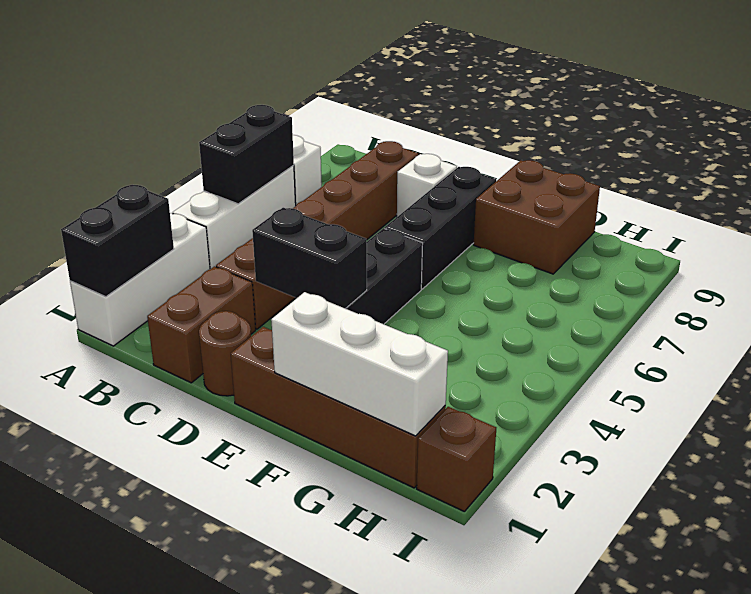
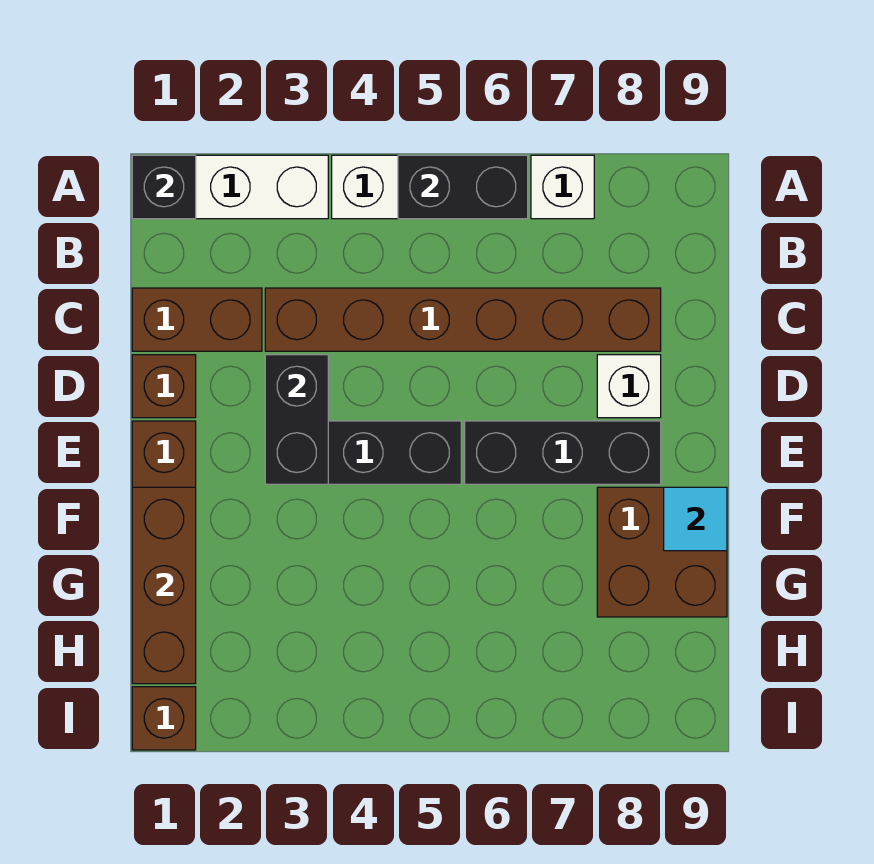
black brick A1:A2 level 2 -> black brick A1 level 2
brown round brick D1 level 1 -> brown brick D1 level 1
white brick F1:H1 level 2 -> brown brick F1:H1 level 2
none -> cyan tile F9 level 2

